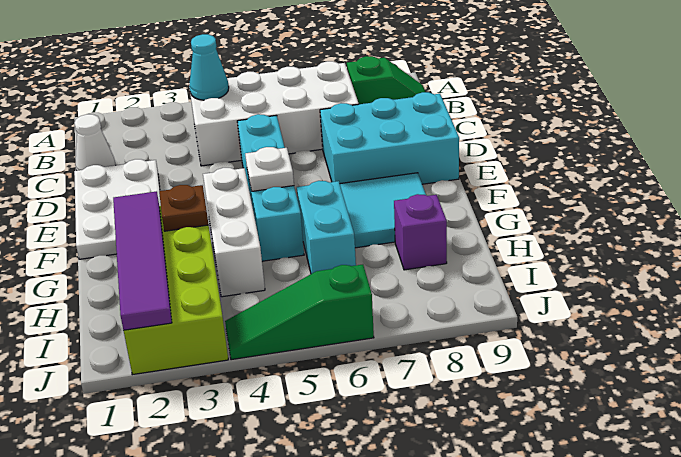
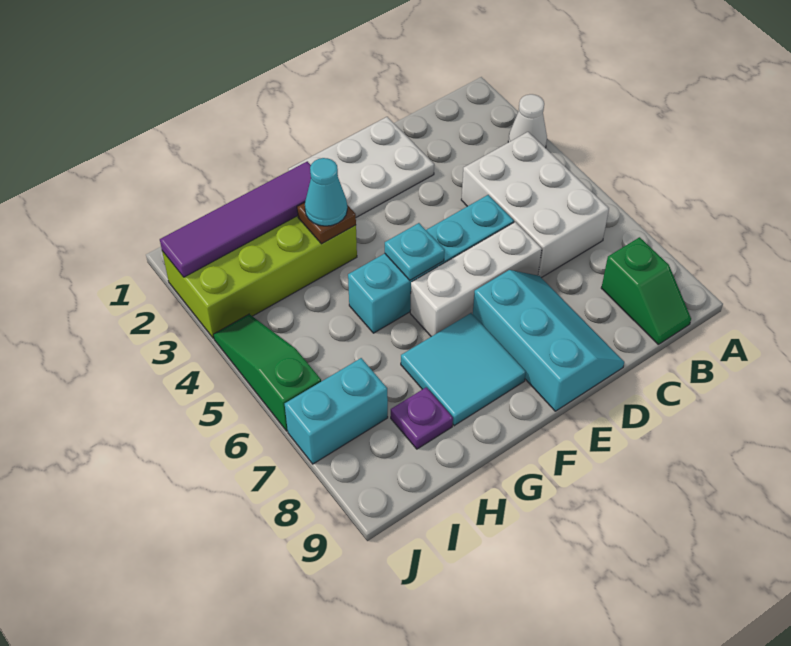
white brick B4:C7 level 1 -> white brick B4:C6 level 1
cyan cone B4 level 2 -> cyan cone G3 level 3
white cone C1 level 1 -> white cone A3 level 1
cyan brick D7:E9 level 1 -> cyan slope D7:E9 level 1 top E
white brick F4:H4 level 1 -> white brick D6:F6 level 1
white plate F5 level 2 -> cyan plate F5 level 2
cyan brick G6:H6 level 1 -> cyan brick I7:J7 level 1
purple brick H8 level 1 -> purple plate H8 level 1

